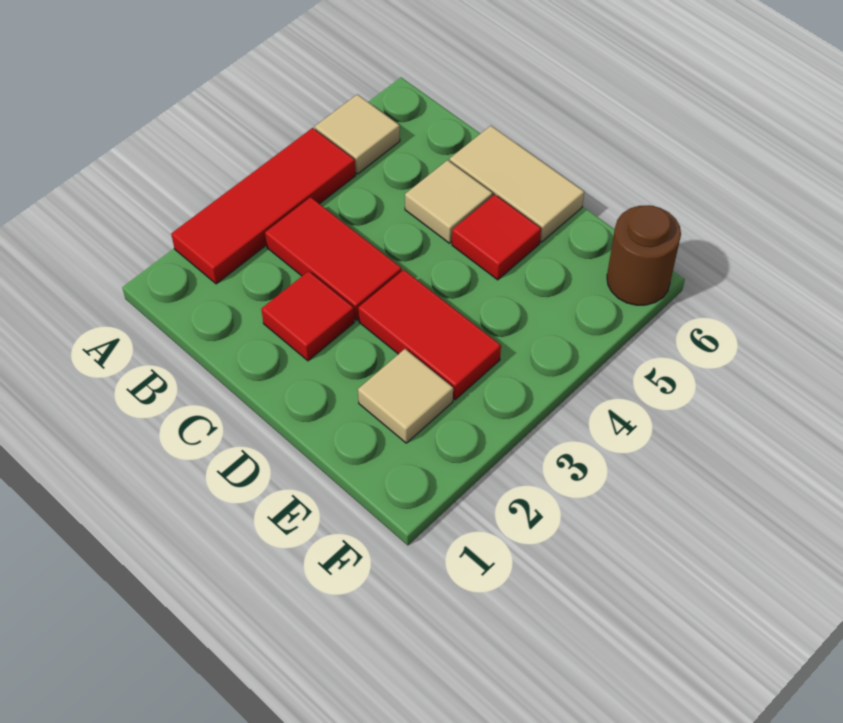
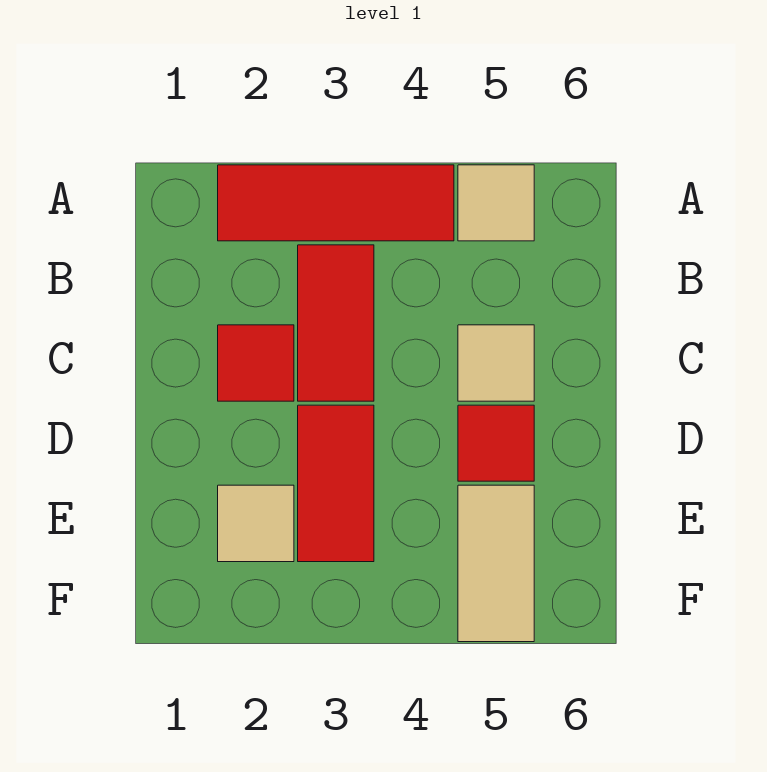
tan tile C6:D6 level 1 -> tan tile E5:F5 level 1
brown round brick F6 level 1 -> none

